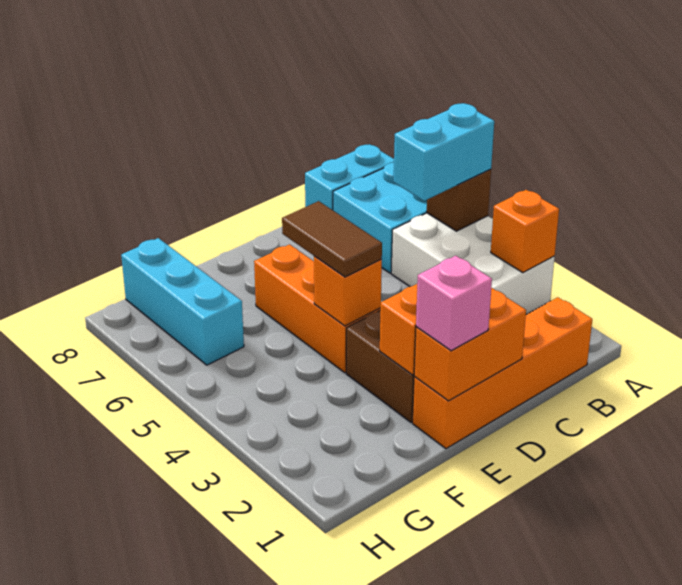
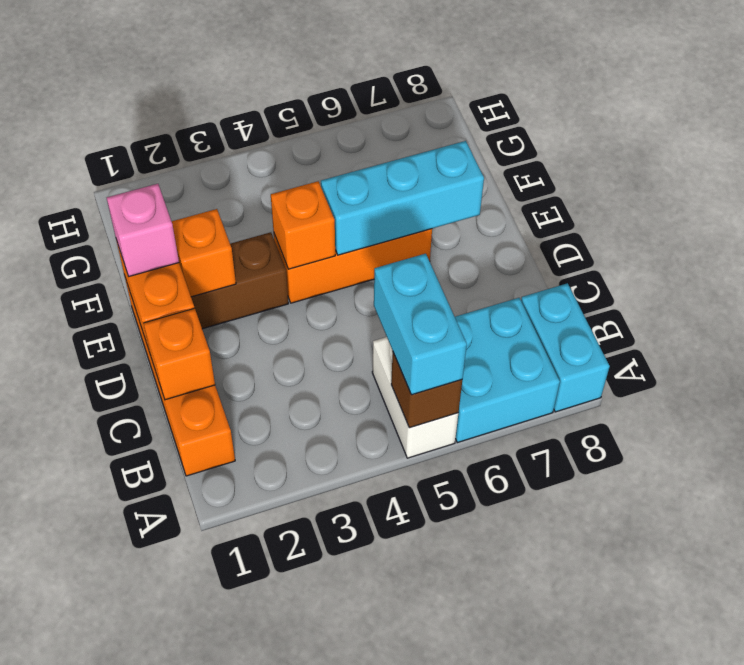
white brick A3:B5 level 1 -> white brick A5:B5 level 1
orange brick A3 level 2 -> orange brick C1 level 2
brown tile E4:E5 level 3 -> none
cyan brick G6:G8 level 1 -> cyan brick E5:E7 level 2

